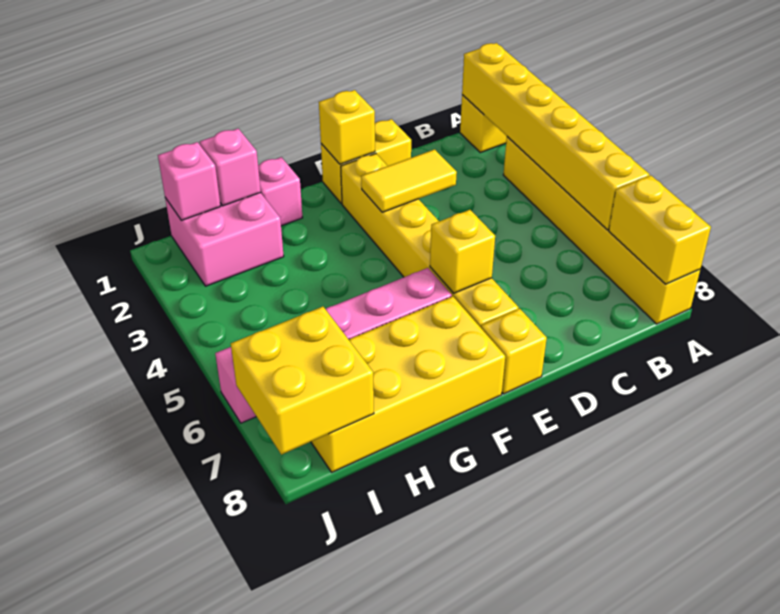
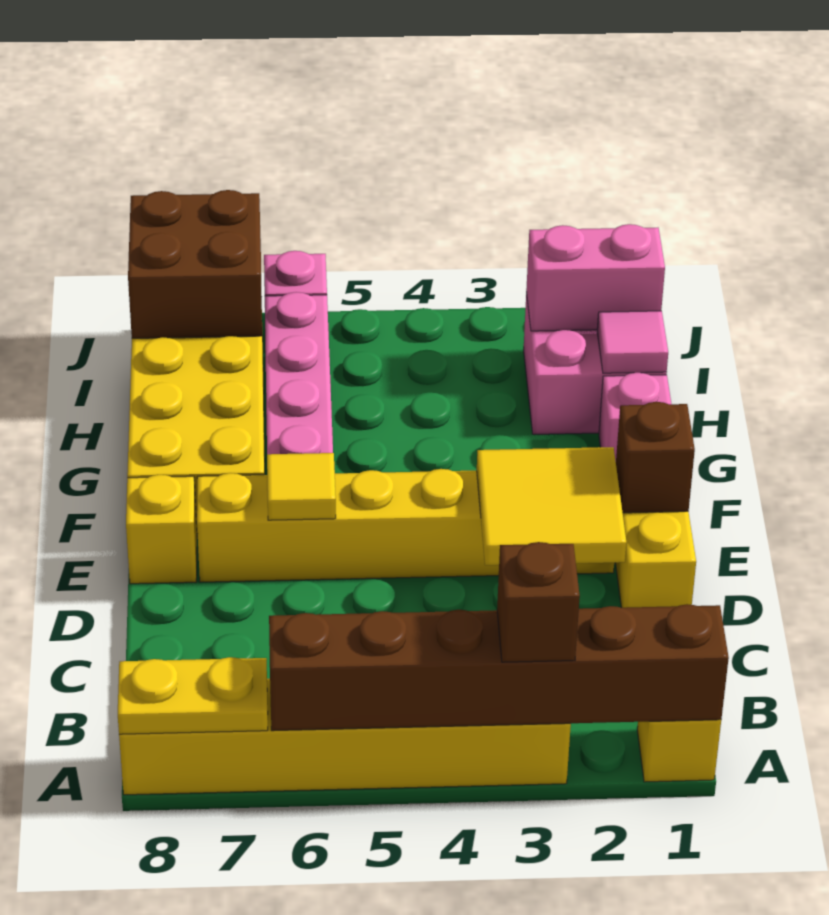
yellow brick A1:A6 level 2 -> brown brick A1:A6 level 2
none -> brown brick A3 level 3
yellow brick A7:A8 level 2 -> yellow plate A7:A8 level 2
yellow tile D3:E3 level 2 -> yellow tile D2:E3 level 2
yellow brick E1 level 2 -> brown brick E1 level 2
yellow brick E6 level 2 -> yellow tile E6 level 2
pink brick H1 level 2 -> pink tile H1 level 2
pink brick I1 level 2 -> pink brick I1:I2 level 2
yellow brick I7:J8 level 2 -> brown brick I7:J8 level 2

